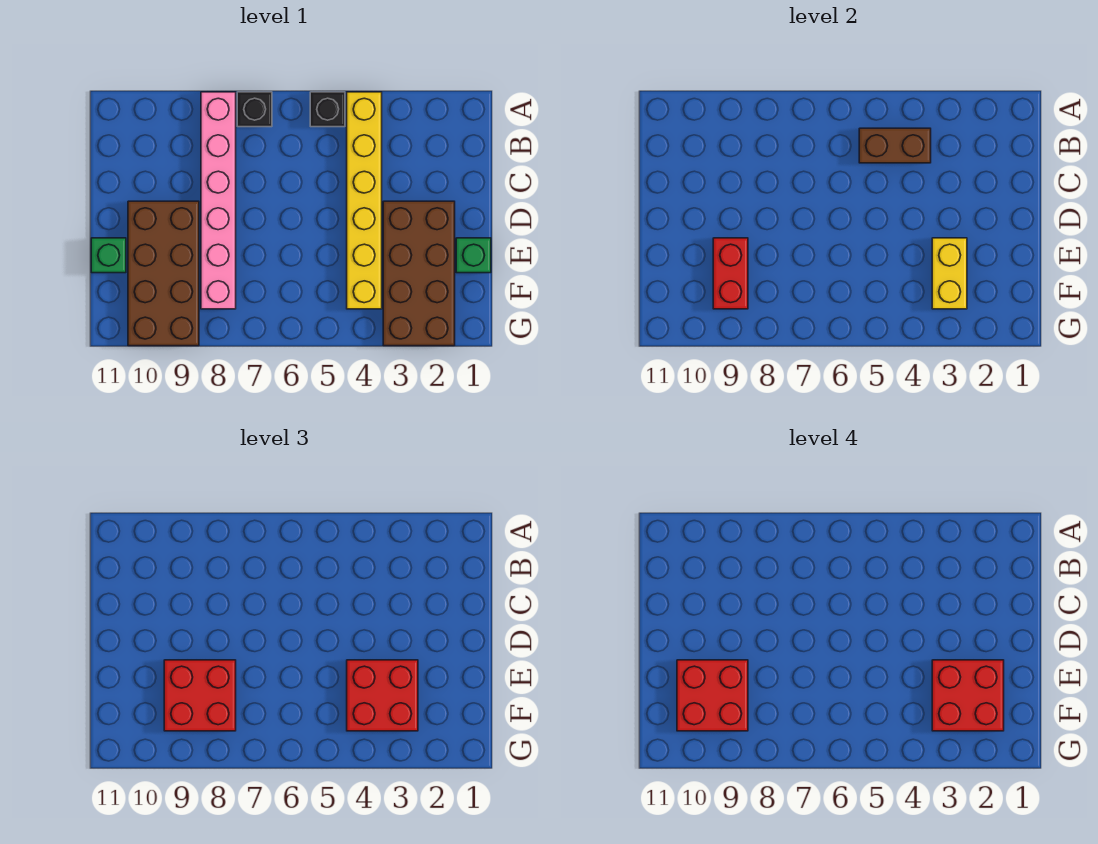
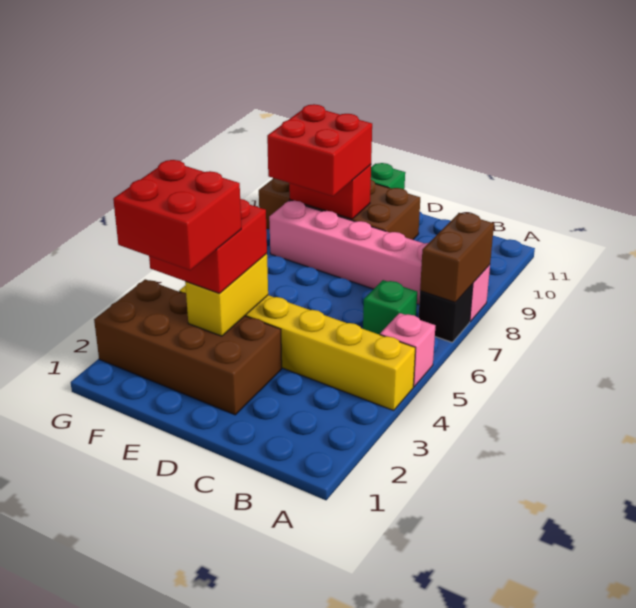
black brick A5 level 1 -> pink brick A5 level 1
brown brick B4:B5 level 2 -> brown brick A7:A8 level 2
green brick E1 level 1 -> green brick B6 level 1
yellow brick E3:F3 level 2 -> yellow brick E3:E4 level 2
red brick E9:F10 level 4 -> none

